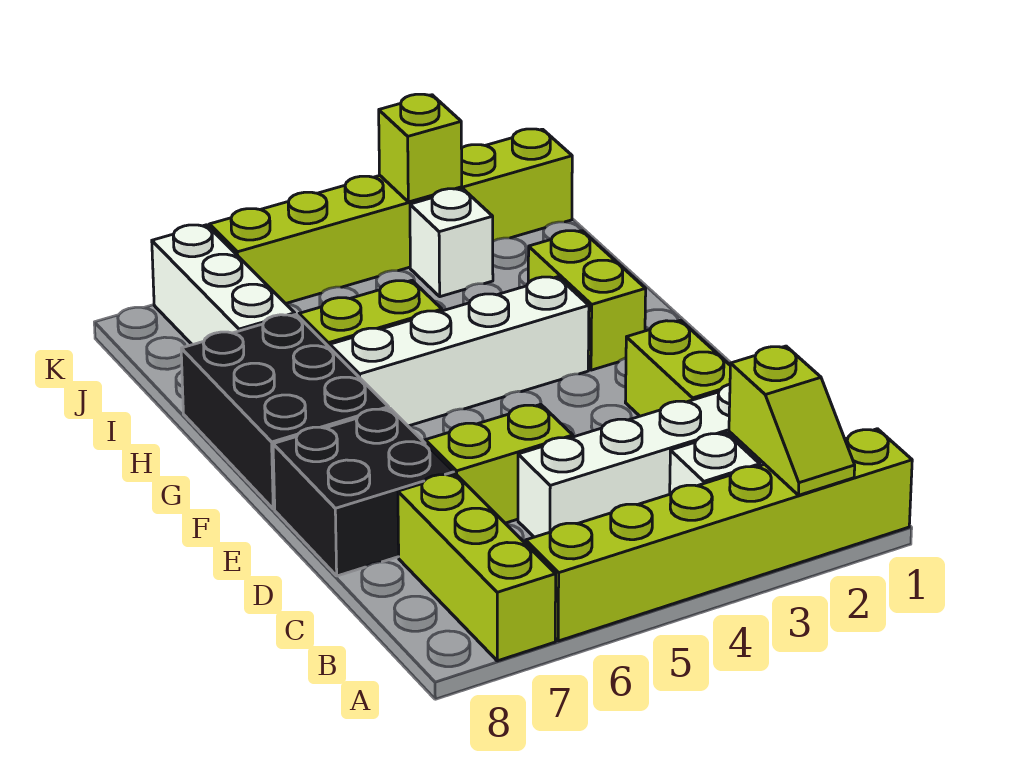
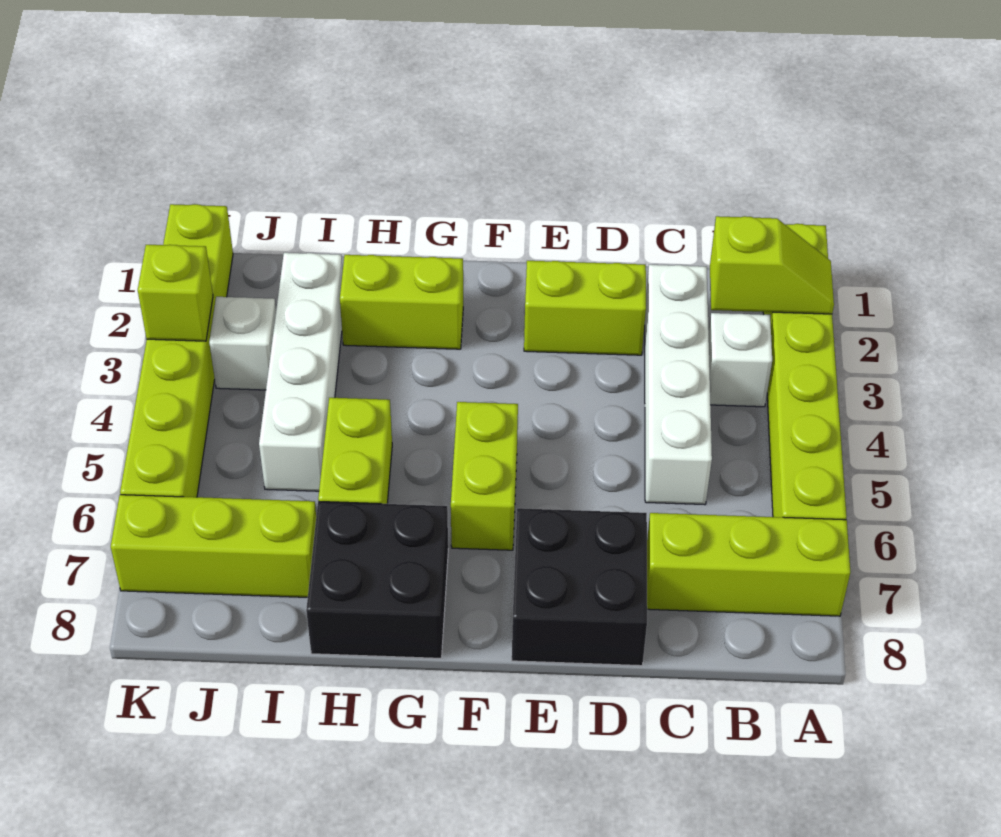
lime brick D5:D6 level 1 -> lime brick F5:F6 level 1
black brick F7:H8 level 1 -> black brick G7:H8 level 1
white brick G3:G6 level 1 -> white brick I2:I5 level 1
white brick I7:K7 level 1 -> lime brick I7:K7 level 1

